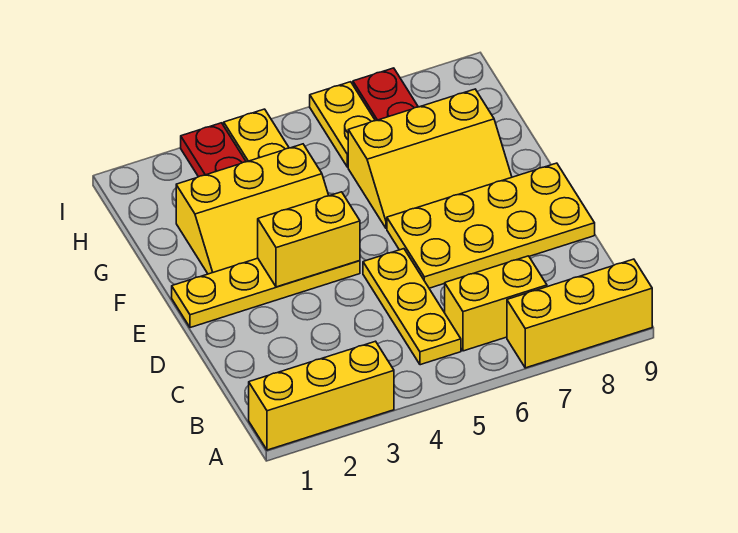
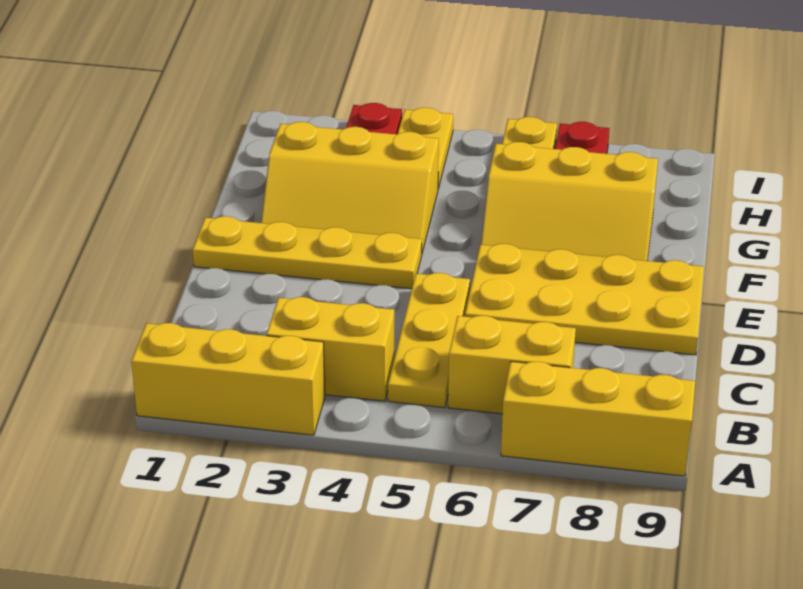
yellow brick E3:E4 level 2 -> yellow brick B3:B4 level 1

